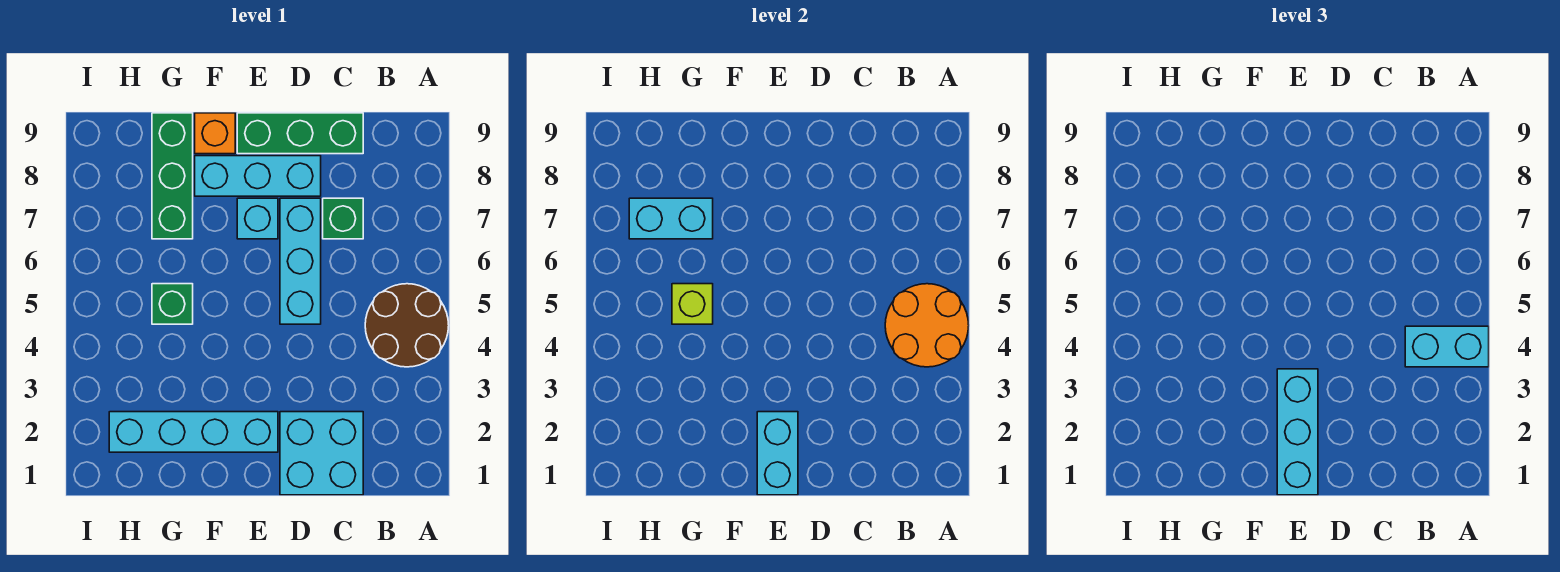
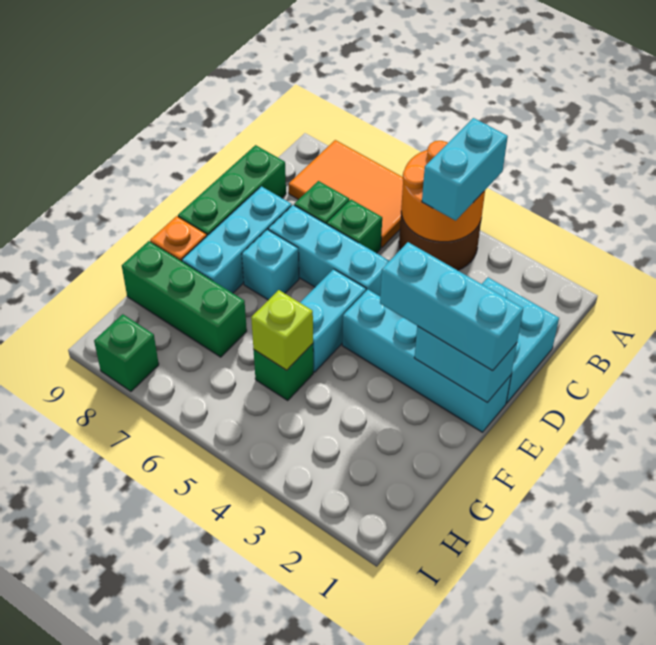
none -> orange tile A6:B8 level 1
none -> green brick C6 level 1
cyan brick E2:H2 level 1 -> cyan brick E1:E4 level 1
cyan brick G7:H7 level 2 -> cyan brick E5:F5 level 1
none -> green brick I8 level 1

